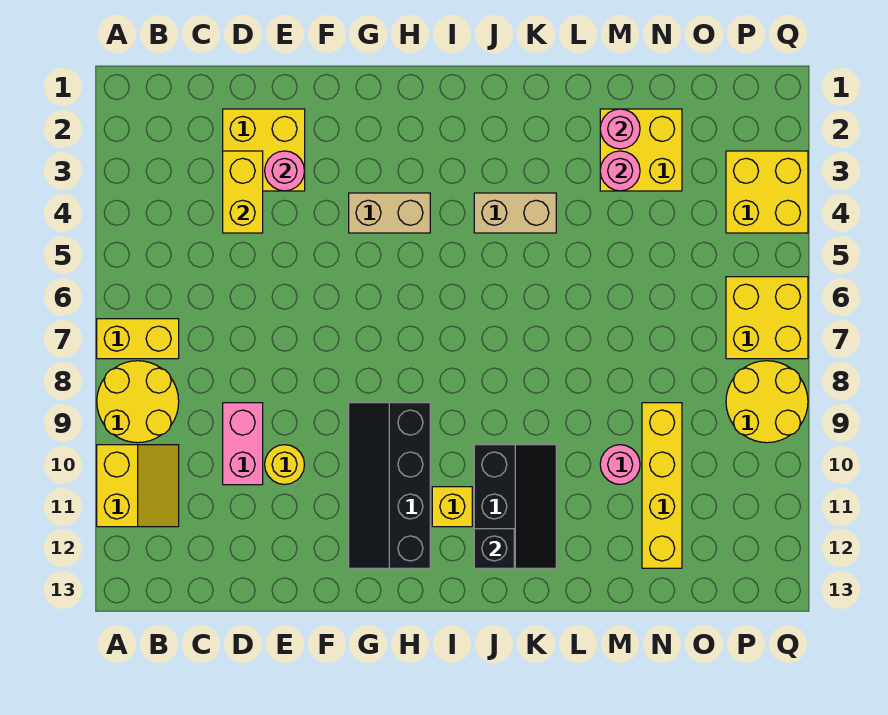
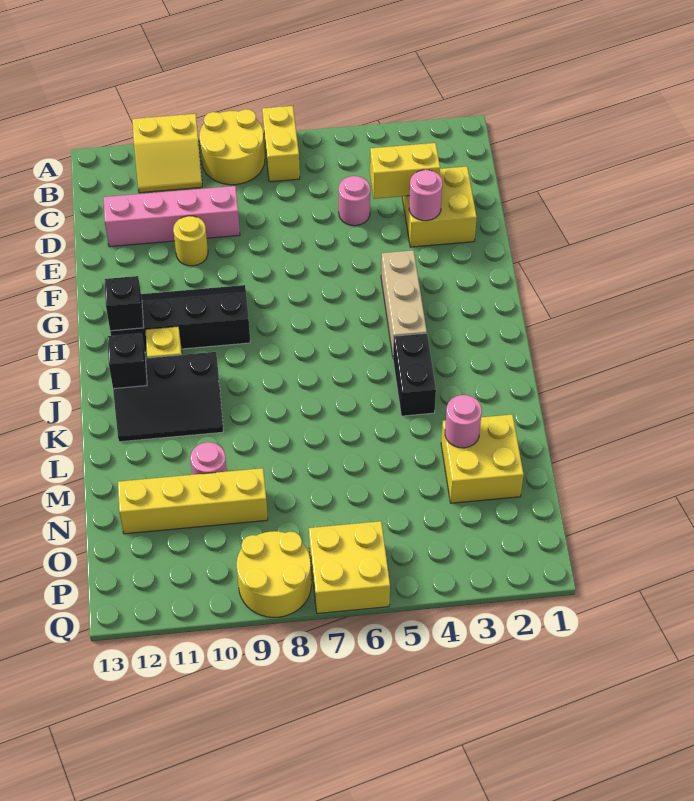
pink brick D9:D10 level 1 -> pink brick D9:D12 level 1
tan brick G4:H4 level 1 -> tan brick G4:I4 level 1
none -> black brick H12 level 2
tan brick J4:K4 level 1 -> black brick J4:K4 level 1
pink round brick M2 level 2 -> pink round brick D5 level 1
yellow brick P3:Q4 level 1 -> none

